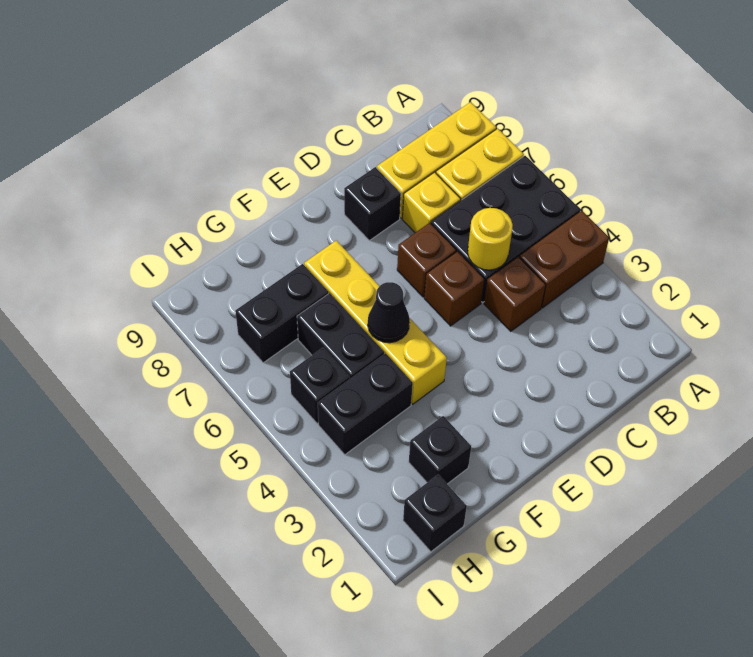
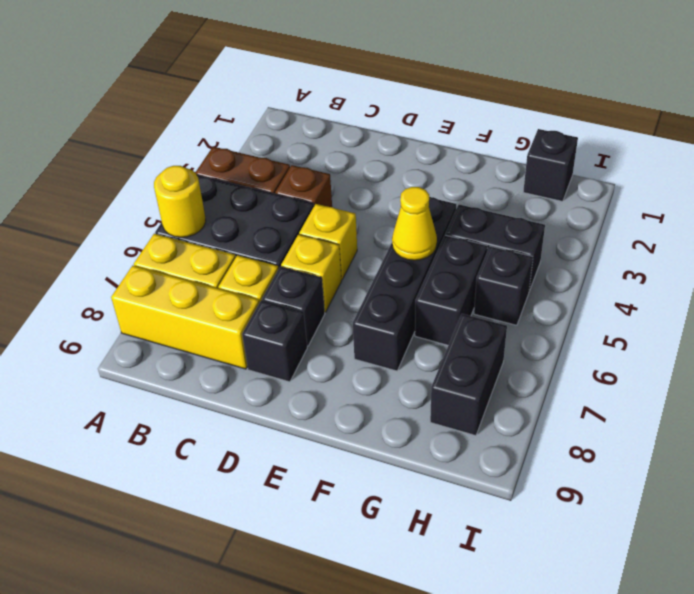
yellow round brick C5 level 2 -> yellow round brick A6 level 2
brown brick D5 level 1 -> yellow brick D5 level 1
brown brick D6 level 1 -> yellow brick D6 level 1
yellow brick F4:F7 level 1 -> black brick F4:F7 level 1
black cone F5 level 2 -> yellow cone F5 level 2
black brick G2 level 1 -> black brick D7 level 1
black brick G7:H7 level 1 -> black brick H7:H8 level 1

